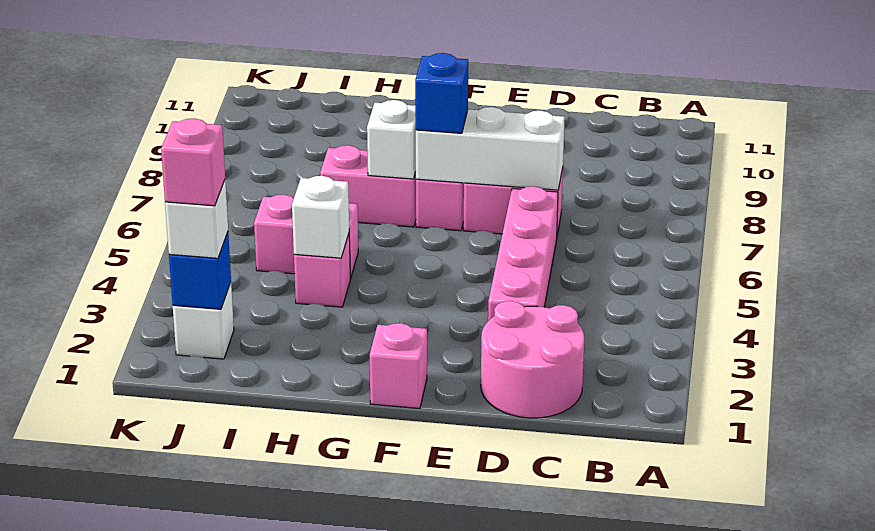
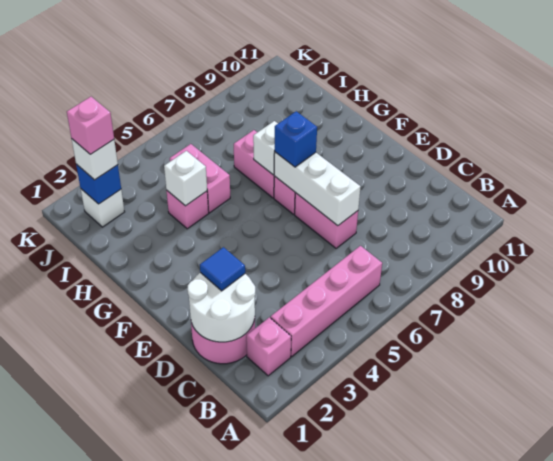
none -> white round brick C1:D2 level 2
none -> blue tile D2 level 3
pink brick D3:D6 level 1 -> pink brick B3:B6 level 1
pink brick F1 level 1 -> pink brick B2 level 1

